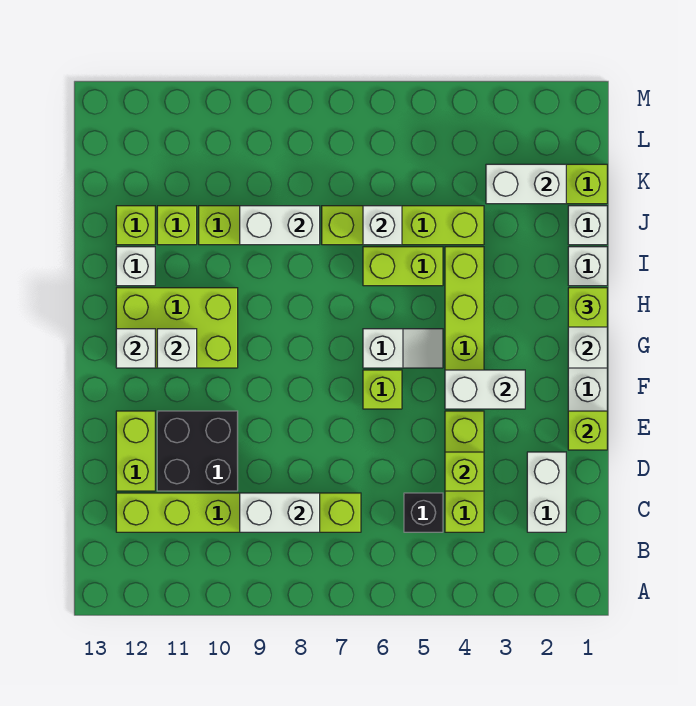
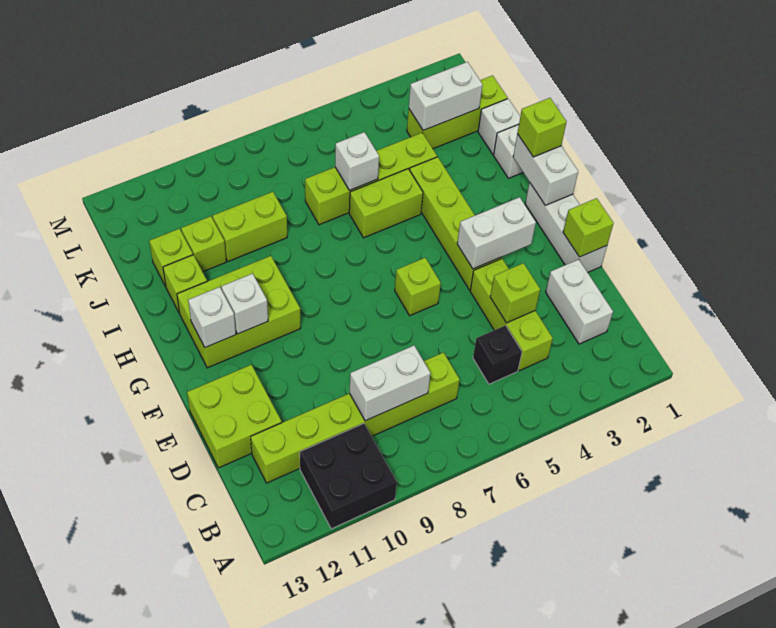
black brick D10:E11 level 1 -> black brick A10:B11 level 1
lime brick D12:E12 level 1 -> lime brick D12:E13 level 1
white slope G5:G6 level 1 top 6 -> none
white brick I12 level 1 -> lime brick I12 level 1
white brick J8:J9 level 2 -> none

